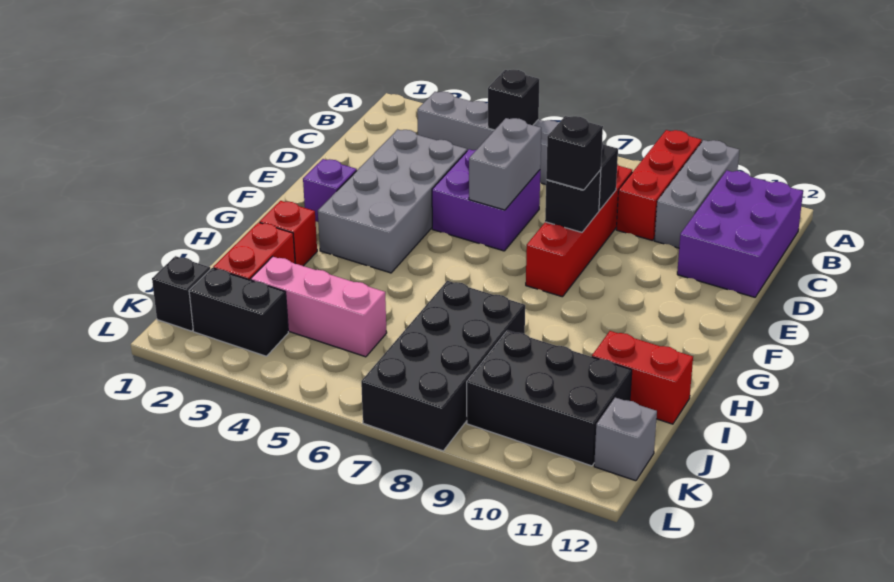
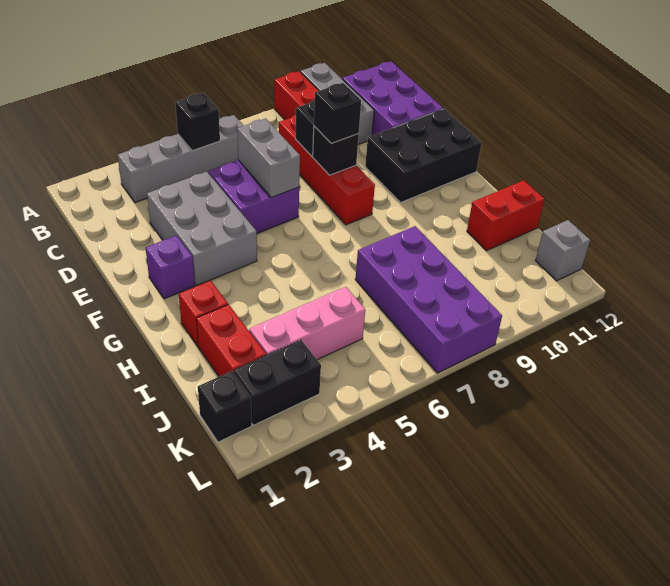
grey brick D3:G4 level 1 -> grey brick D3:F4 level 1
black brick I7:L8 level 1 -> purple brick I7:L8 level 1
black brick J9:K11 level 1 -> black brick E10:F12 level 1

